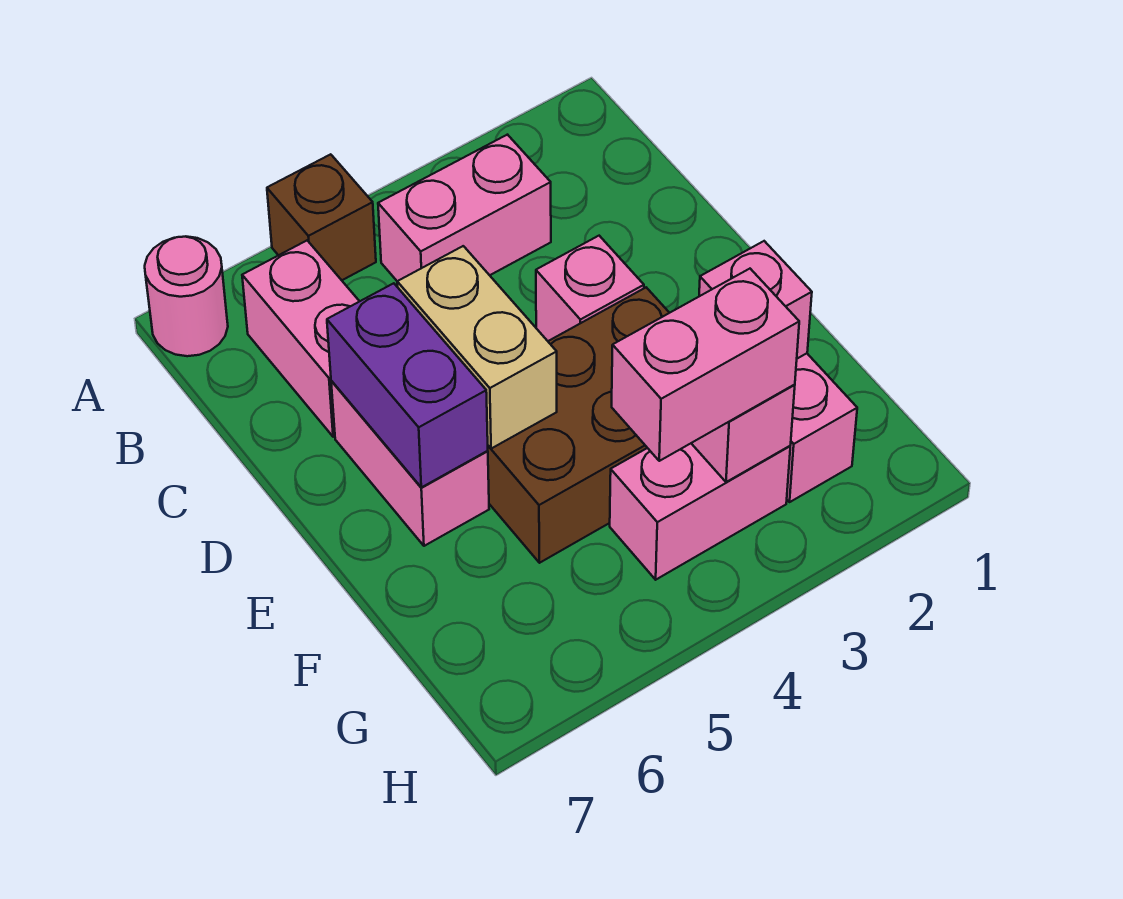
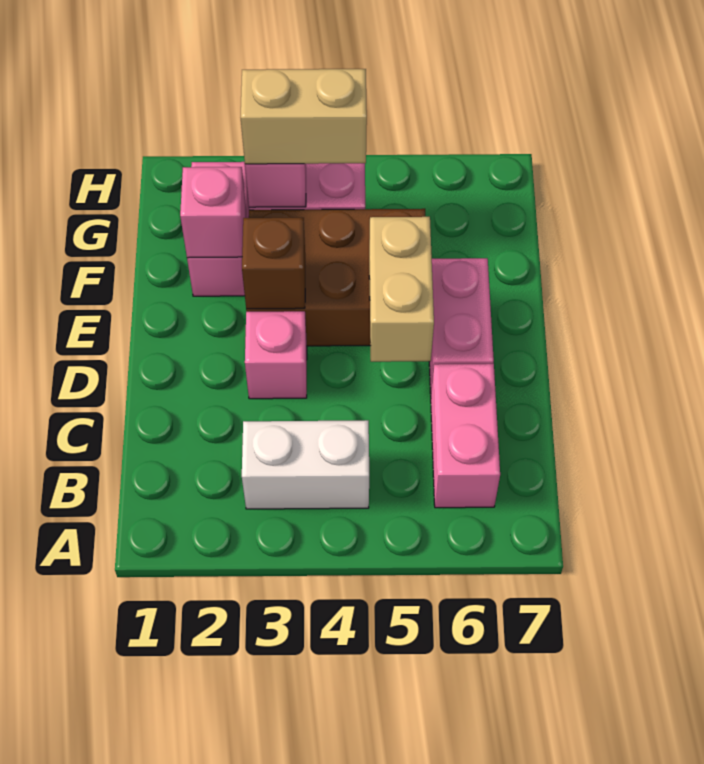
brown brick A5 level 1 -> brown brick E3 level 2
pink round brick A7 level 1 -> none
pink brick B3:B4 level 1 -> white brick B3:B4 level 1
purple brick D6:E6 level 2 -> none
pink brick G3:G4 level 3 -> tan brick G3:G4 level 3

